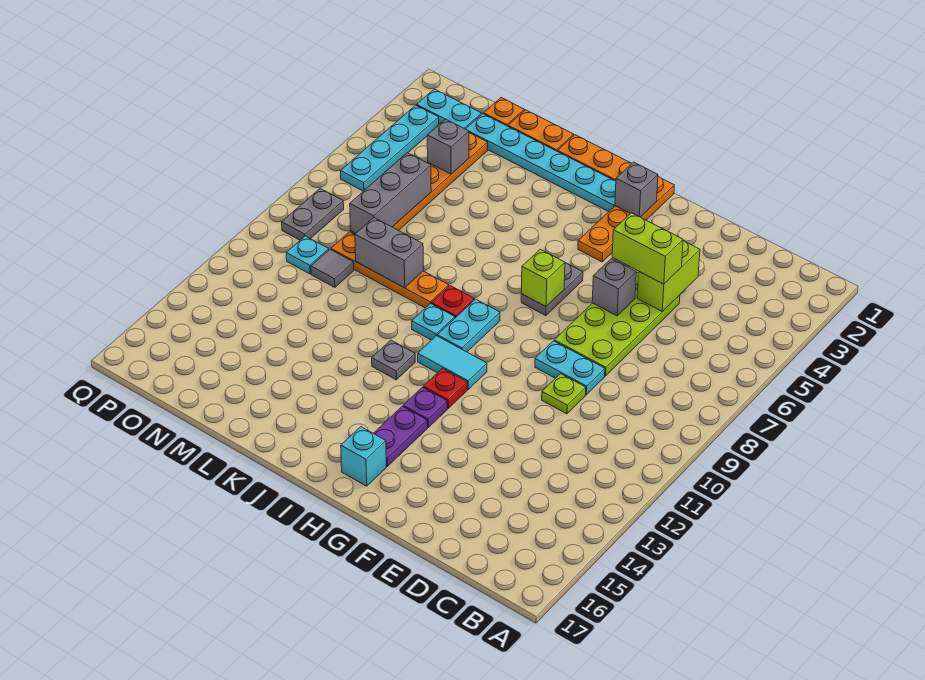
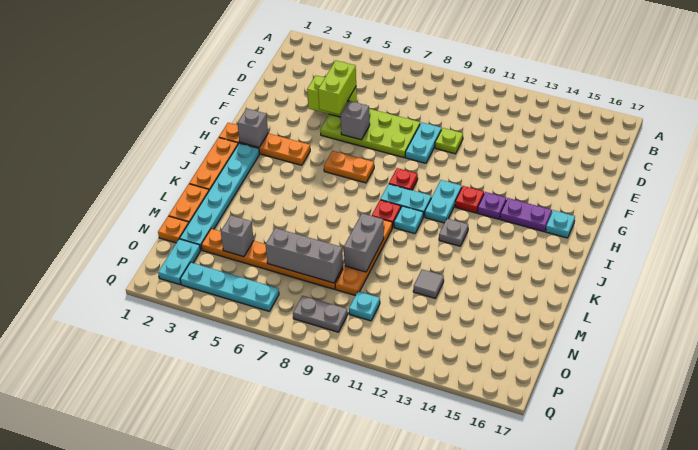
grey plate H6:H7 level 1 -> orange plate H6:H7 level 1
lime brick H7 level 2 -> none
none -> red plate H9 level 1
cyan tile H11:I11 level 1 -> cyan plate H11:I11 level 1
cyan brick H16 level 1 -> cyan plate H16 level 1
grey tile N10 level 1 -> grey tile M12 level 1

